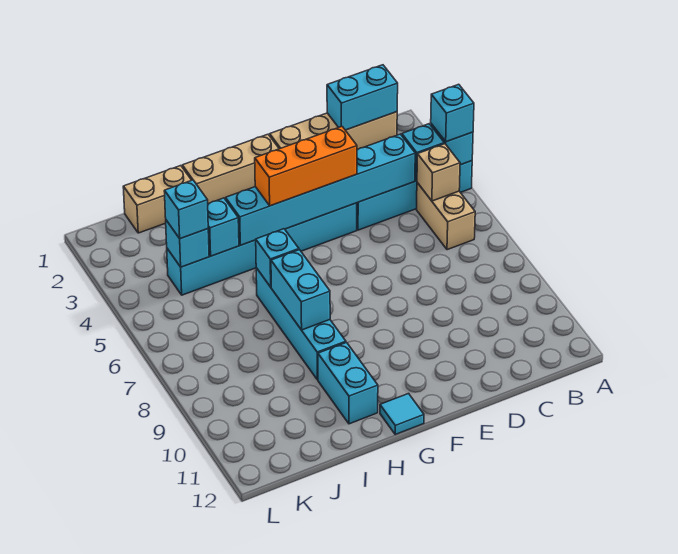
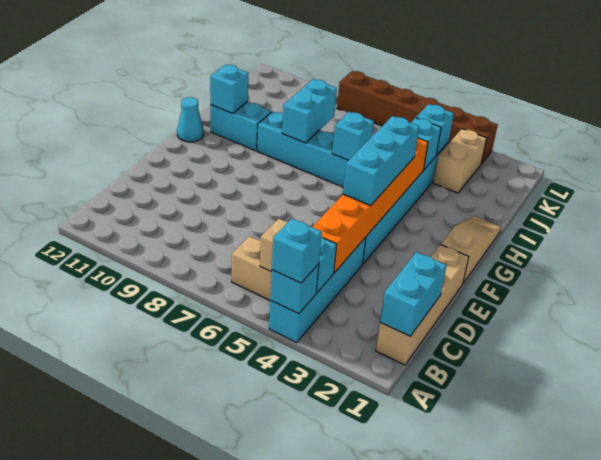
cyan brick C4:H4 level 2 -> orange brick C4:H4 level 2
orange brick E4:G4 level 3 -> cyan brick E4:G4 level 3
tan brick F1:H1 level 1 -> tan slope F1:H1 level 1 top F
cyan tile G12 level 1 -> cyan cone G12 level 1
cyan brick H7:H8 level 2 -> cyan brick H8:I8 level 2
tan brick I1:J1 level 1 -> tan brick J3:K3 level 1
cyan brick J4 level 3 -> cyan brick H11 level 2
none -> brown brick L3:L8 level 1

